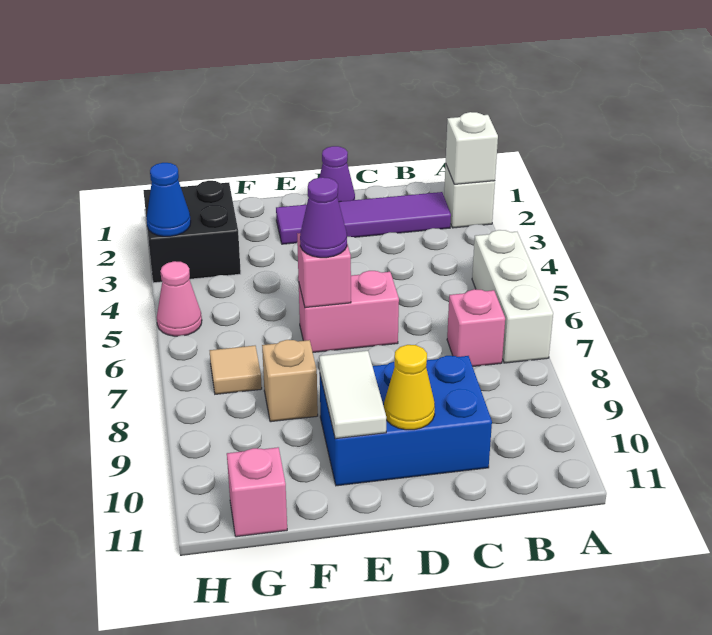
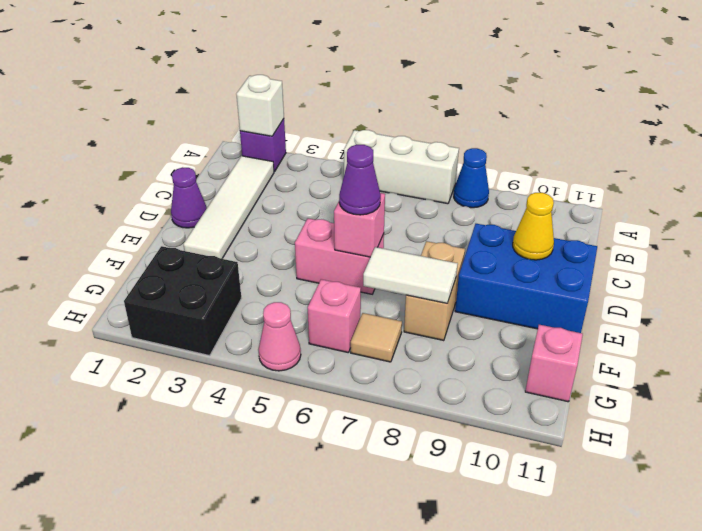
white brick A2 level 1 -> purple brick A2 level 1
purple tile B2:E2 level 1 -> white tile B2:E2 level 1
pink brick B7 level 1 -> pink brick G6 level 1
blue brick C9:E10 level 1 -> blue brick D9:E11 level 1
pink brick D6:E6 level 1 -> pink brick E5:E6 level 1
white tile E9:E10 level 2 -> white tile F7:F8 level 2
tan brick F8 level 1 -> tan brick E8:F8 level 1
blue cone H3 level 2 -> blue cone A8 level 1

